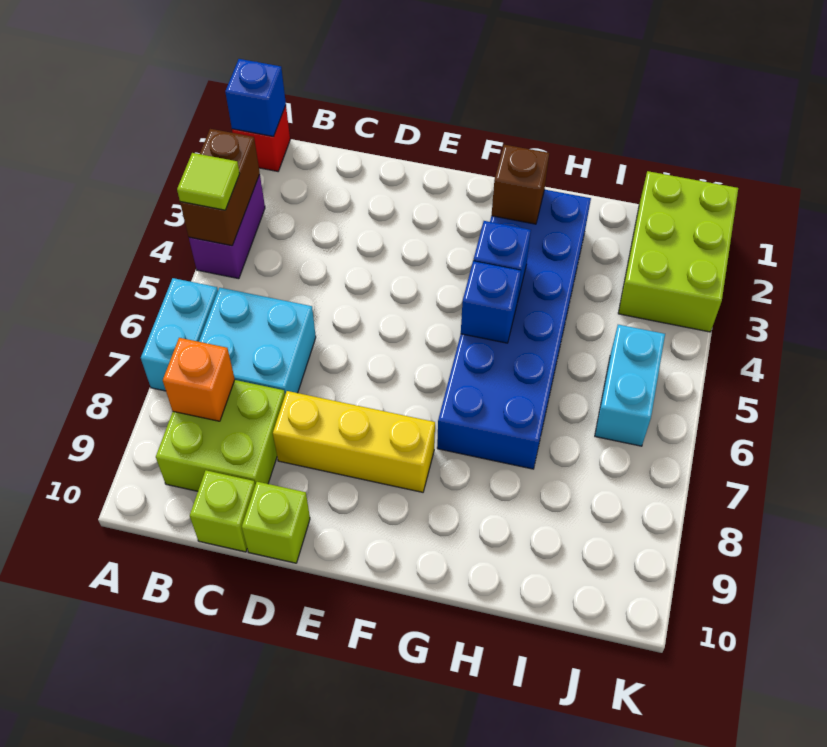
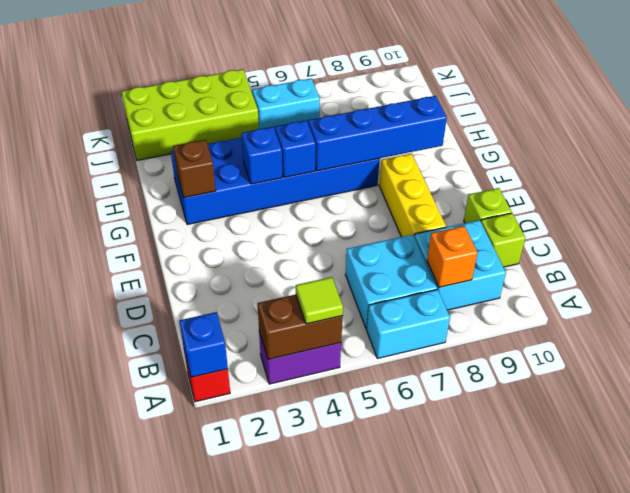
lime brick B8:C9 level 1 -> cyan brick B8:C9 level 1
none -> blue brick G6:G9 level 2
lime brick J1:K3 level 1 -> lime brick J1:K4 level 1

